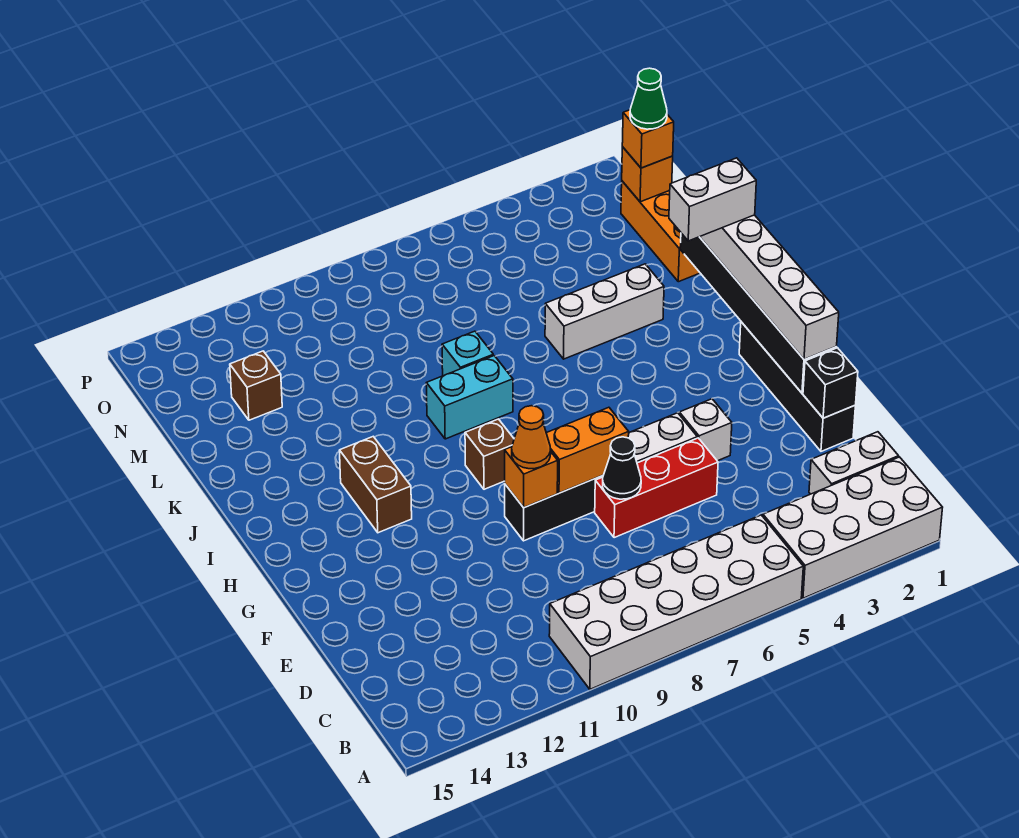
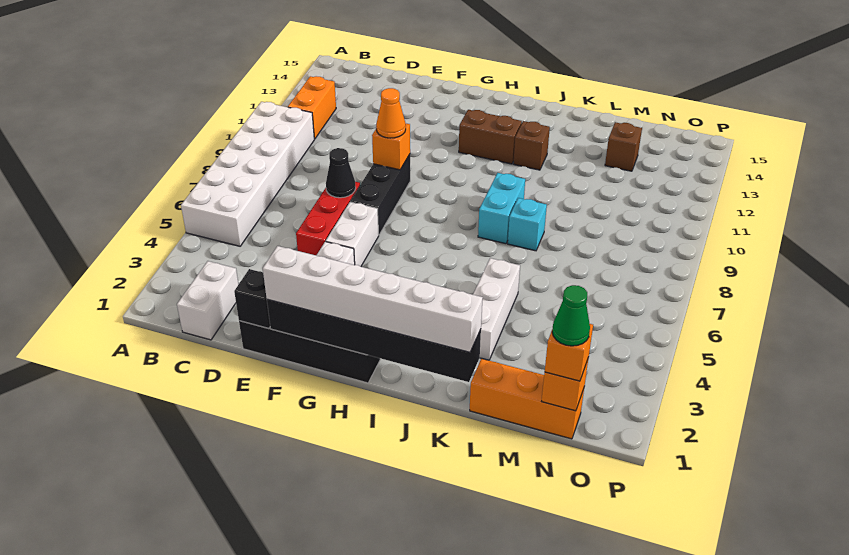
white brick A1:B4 level 1 -> none
orange brick F7:F8 level 2 -> orange brick B11:B12 level 1
brown brick H9 level 1 -> brown brick J12 level 1
white brick J1:J2 level 4 -> none

